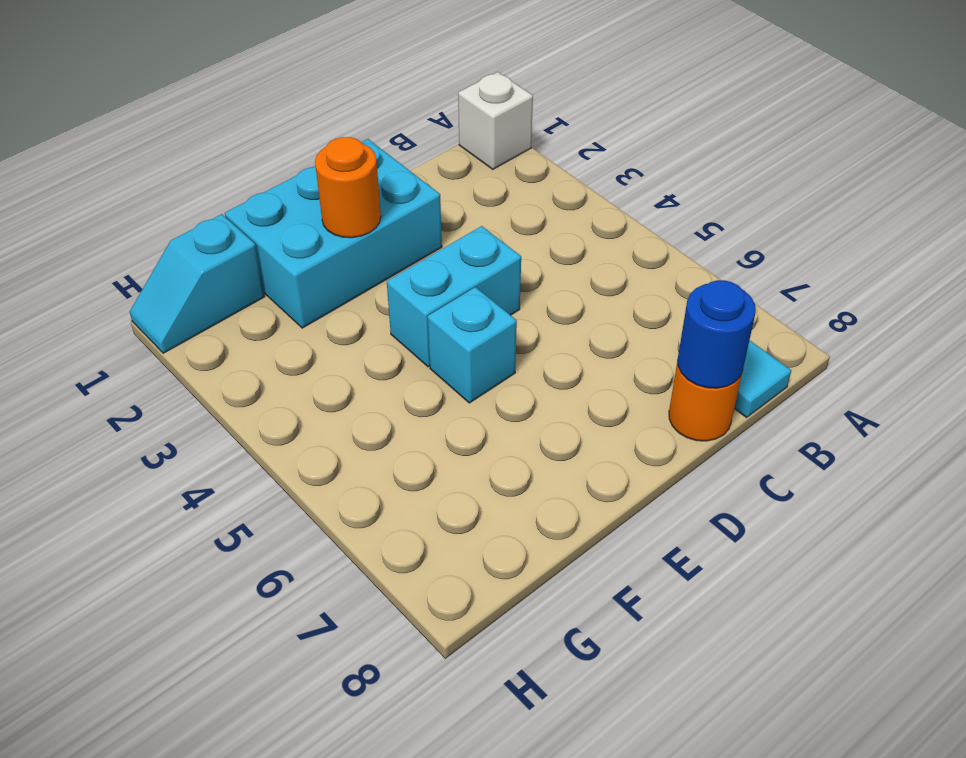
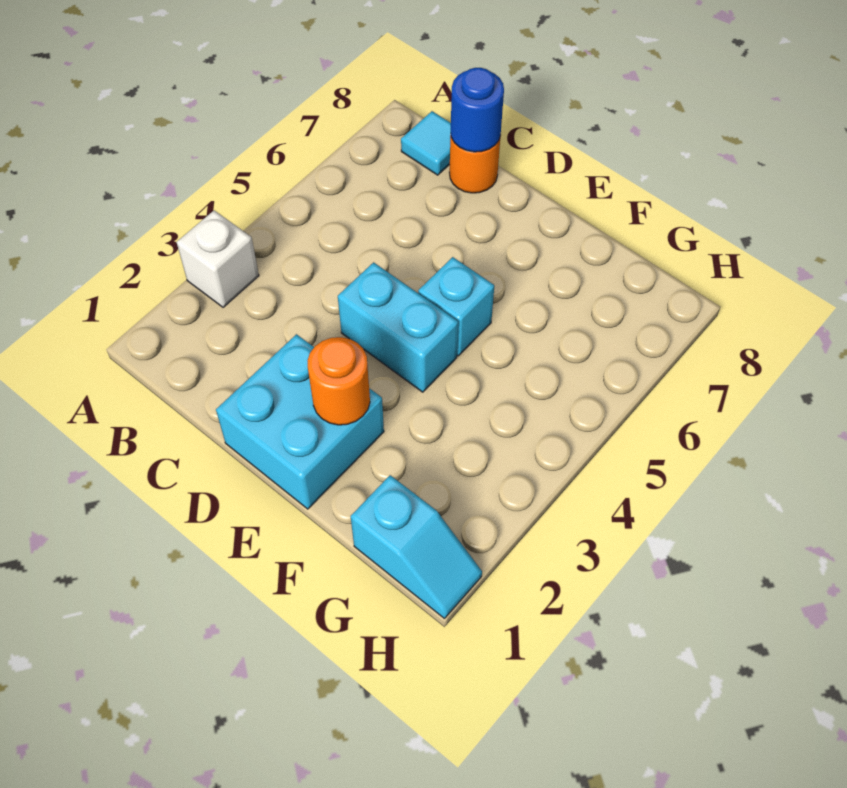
white brick A1 level 1 -> white brick A3 level 1
cyan brick D1:F2 level 1 -> cyan brick D1:E2 level 1

